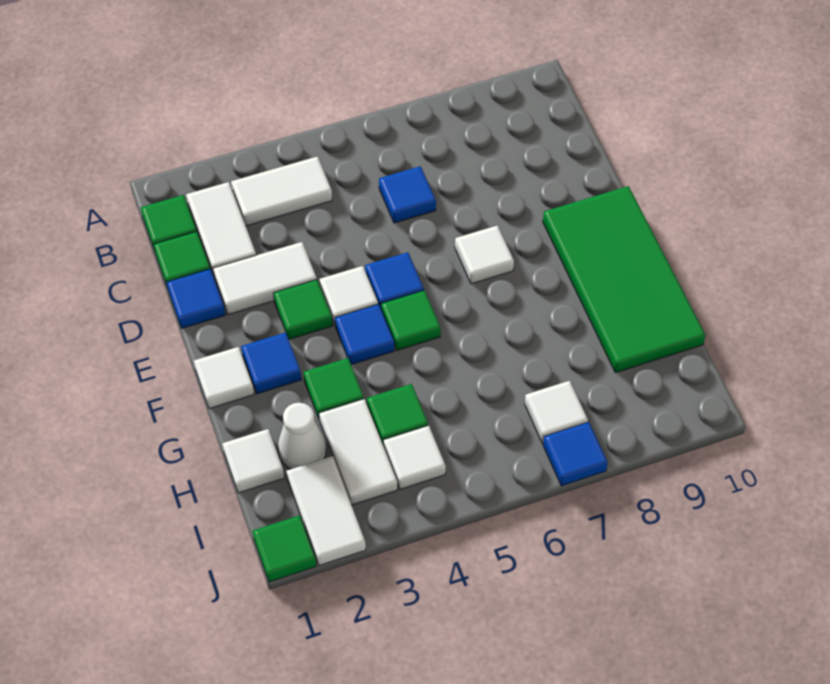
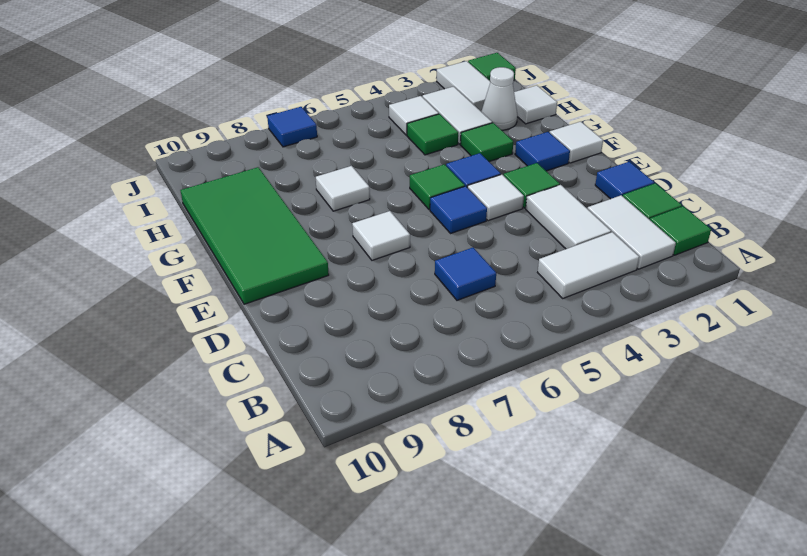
white tile D2:D3 level 1 -> white tile C3:D3 level 1
white tile I7 level 1 -> white tile G7 level 1

